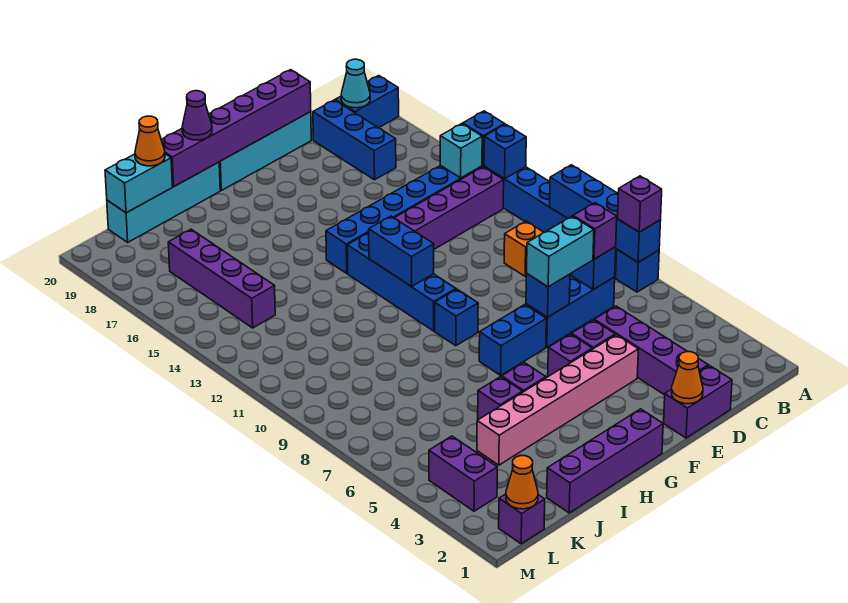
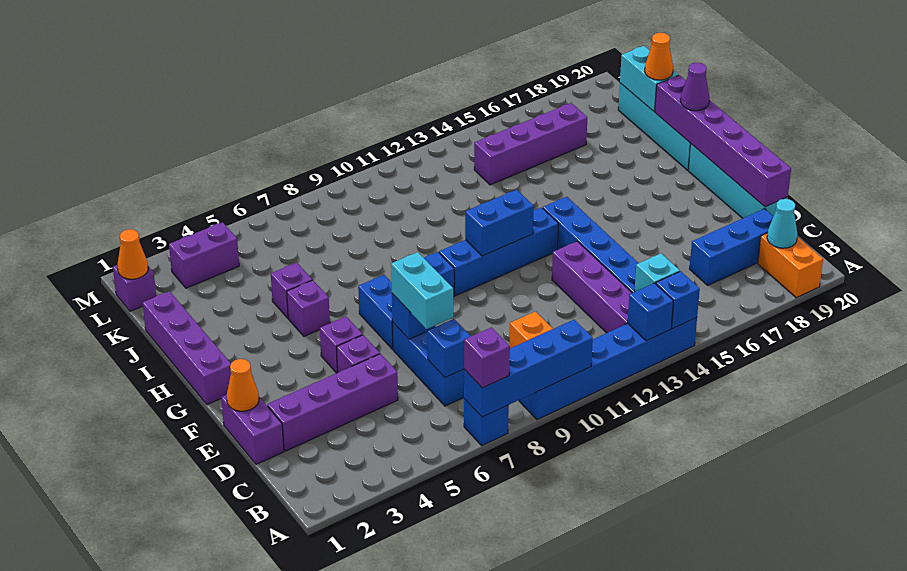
blue brick A19:B19 level 1 -> orange brick A19:B19 level 1
purple brick C7 level 3 -> none
pink brick E4:J4 level 1 -> none

